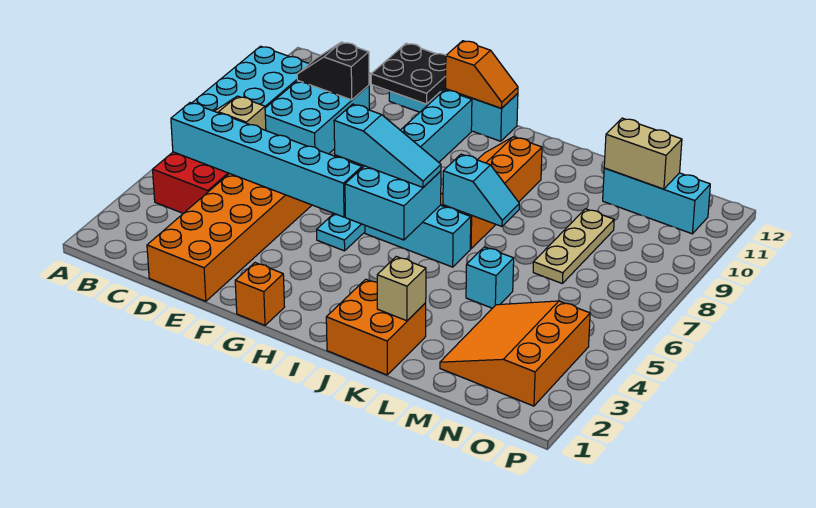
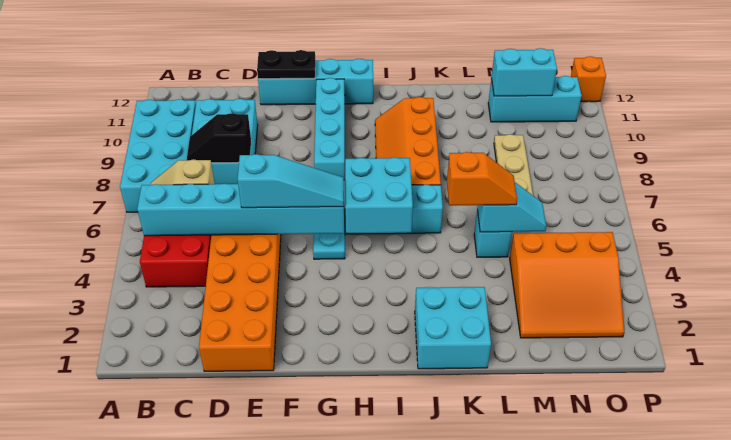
black slope C10:D10 level 2 top D -> black slope C8:D8 level 2 top D
black plate E11:F12 level 2 -> black plate E12:F12 level 2
orange brick G1 level 1 -> orange brick P12 level 1
cyan slope G6:I6 level 3 top G -> cyan slope E5:G5 level 3 top E
orange slope G12:H12 level 2 top G -> orange slope K5:L5 level 3 top K
orange brick J1:K2 level 1 -> cyan brick J1:K2 level 1
cyan slope J7:K7 level 2 top J -> cyan slope L5:M5 level 2 top L
tan brick K2 level 2 -> none
orange slope M2:O4 level 1 top O -> orange slope M2:O4 level 1 top 4
tan brick M11:N11 level 2 -> cyan brick M11:N11 level 2

